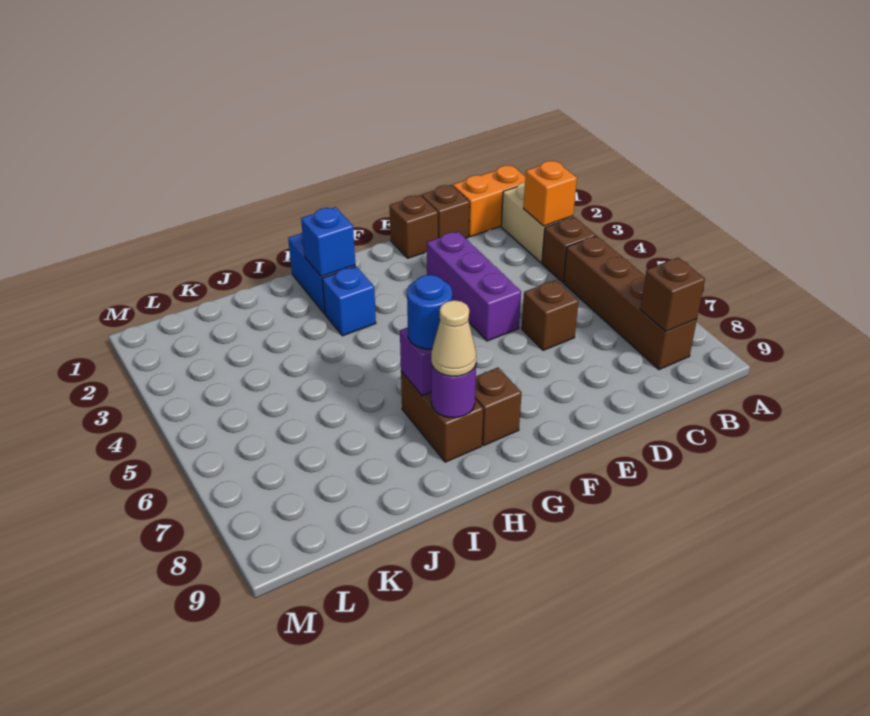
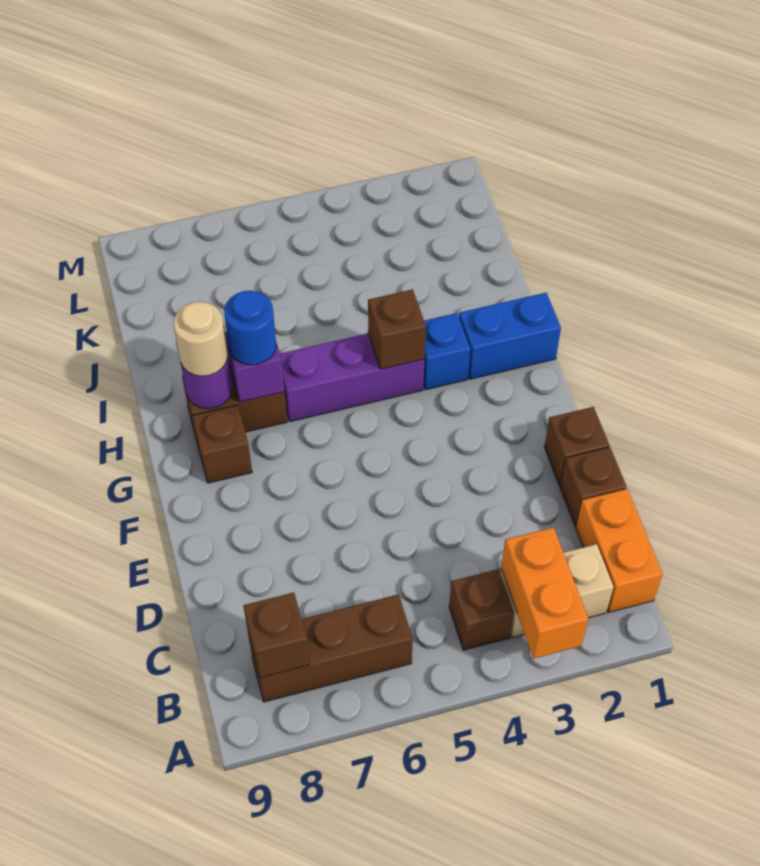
orange brick B3 level 2 -> orange brick A3:B3 level 2
brown brick B5:B8 level 1 -> brown brick B6:B8 level 1
brown brick D6 level 1 -> brown brick H4 level 2
purple brick E3:E5 level 1 -> purple brick H4:H6 level 1
blue brick H2 level 2 -> none
tan cone H8 level 3 -> tan round brick H8 level 3

